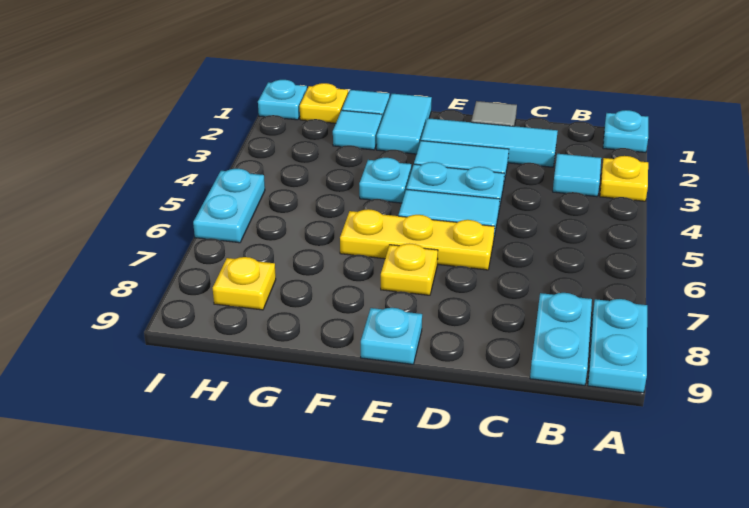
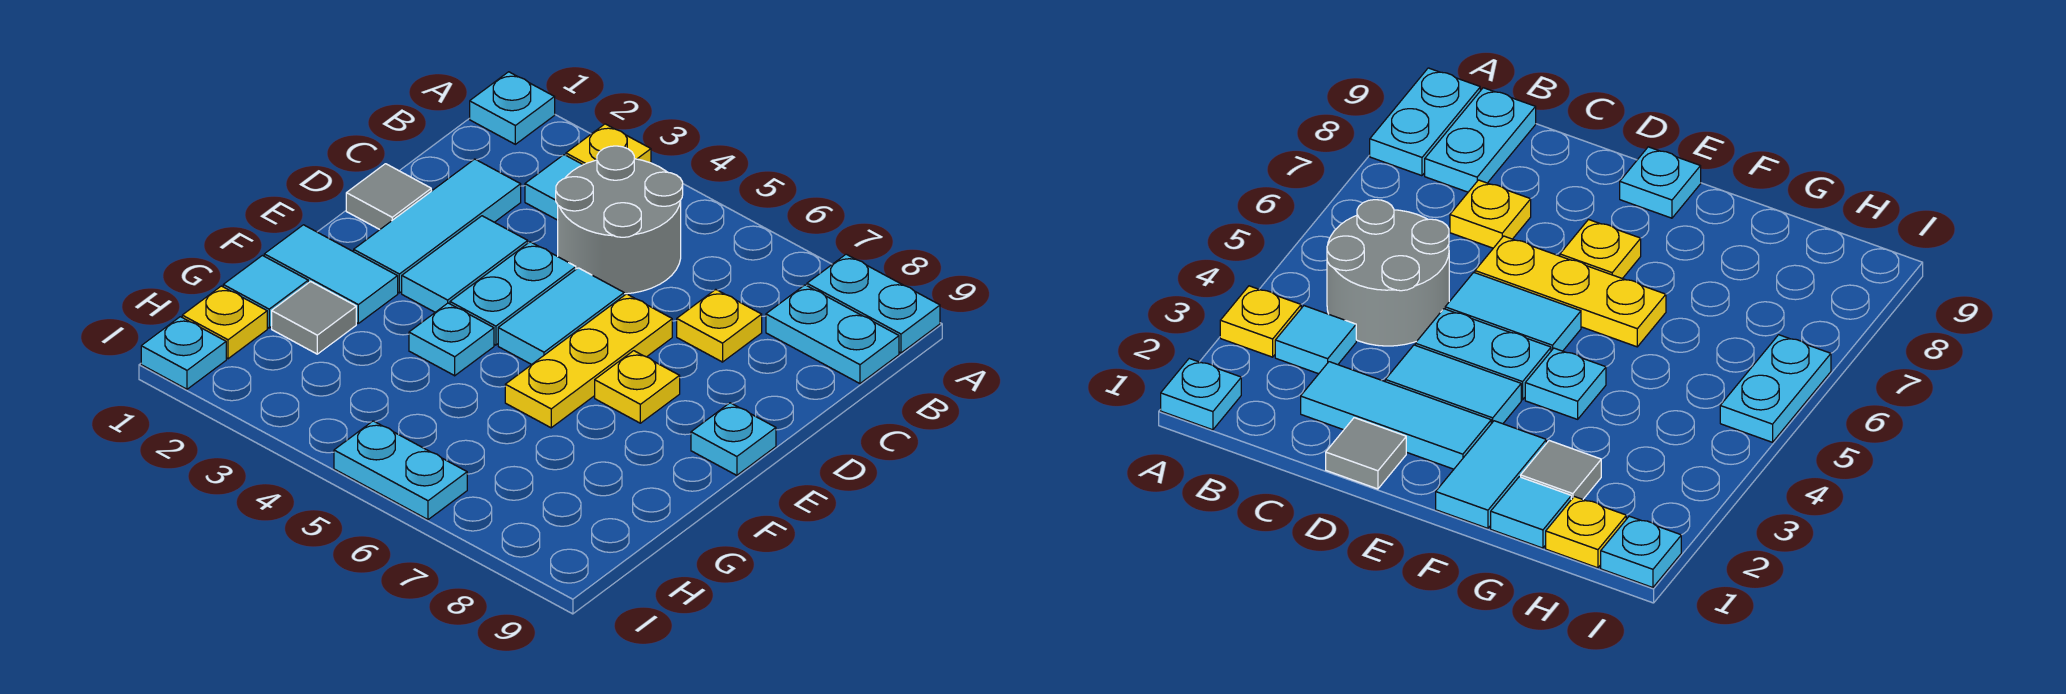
none -> grey round brick B4:C5 level 1
cyan tile G2 level 1 -> grey tile G2 level 1
yellow plate H8 level 1 -> yellow plate C7 level 1

